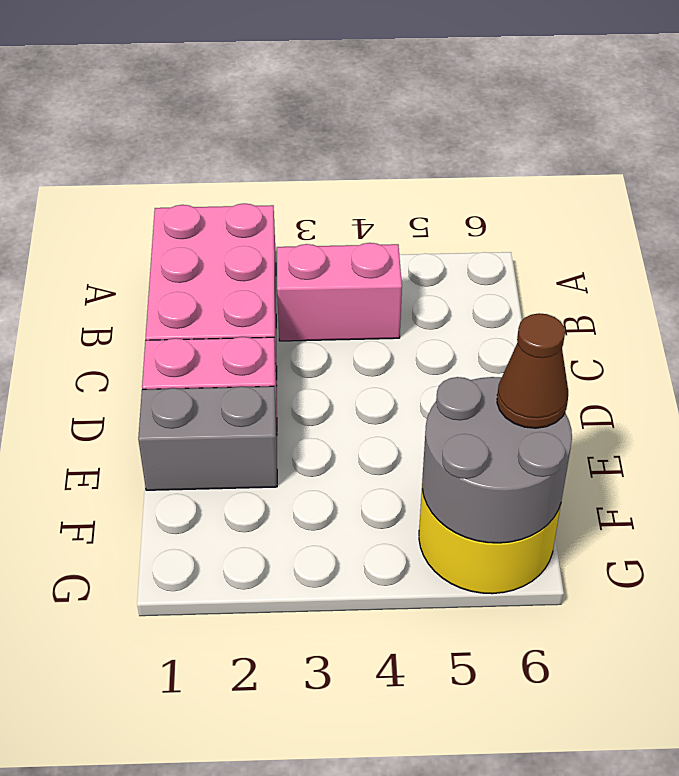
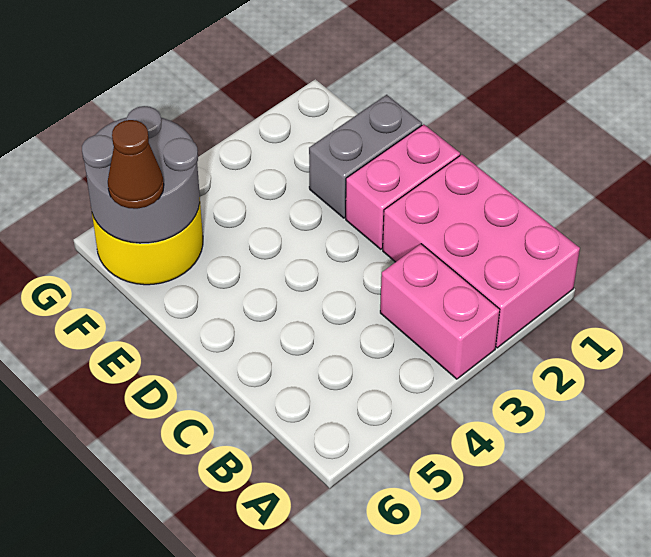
pink brick B3:B4 level 1 -> pink brick A3:B3 level 1

